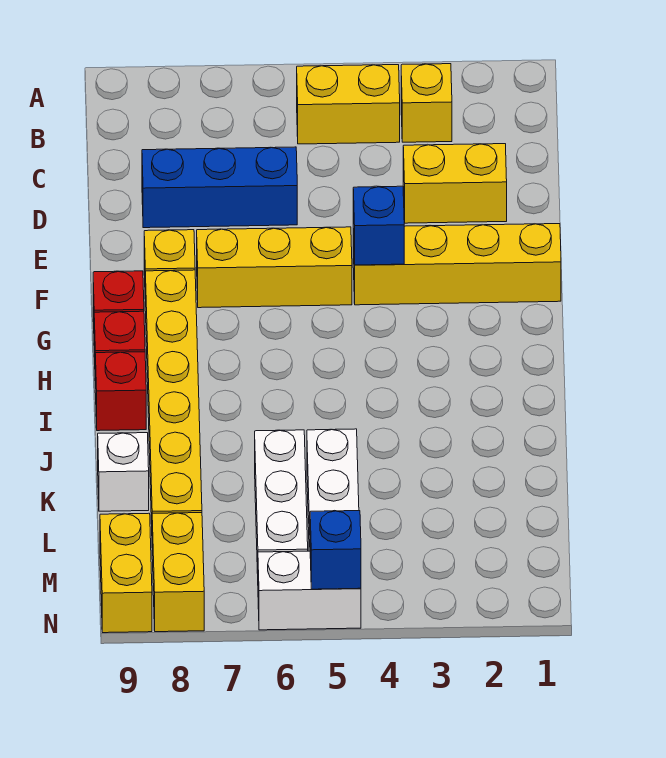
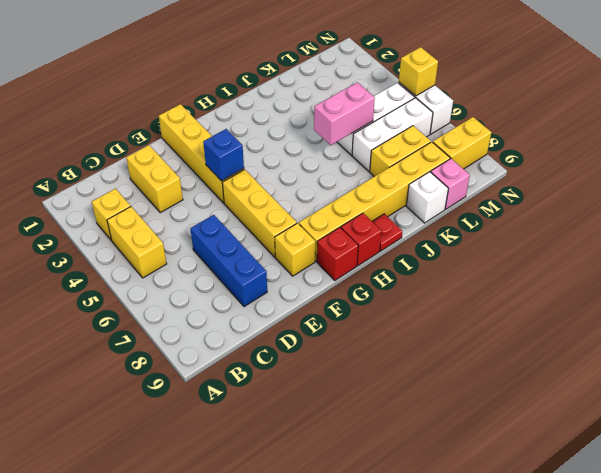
red brick I9 level 1 -> red plate I9 level 1
none -> pink brick J5:K5 level 2
none -> pink brick L9 level 1
yellow brick M9:N9 level 1 -> yellow brick K7:L7 level 1
blue brick N5 level 2 -> yellow brick N5 level 2

